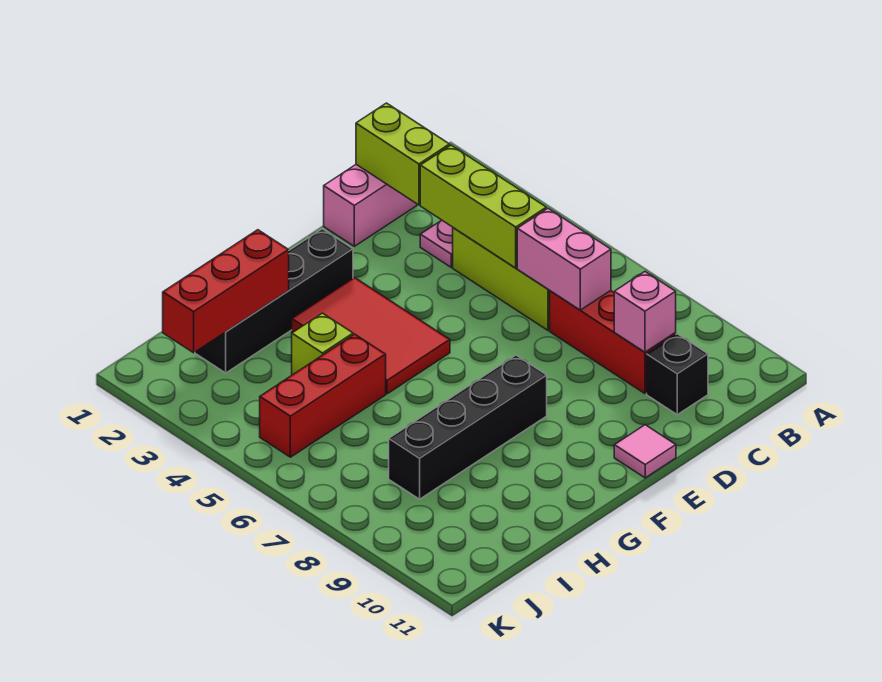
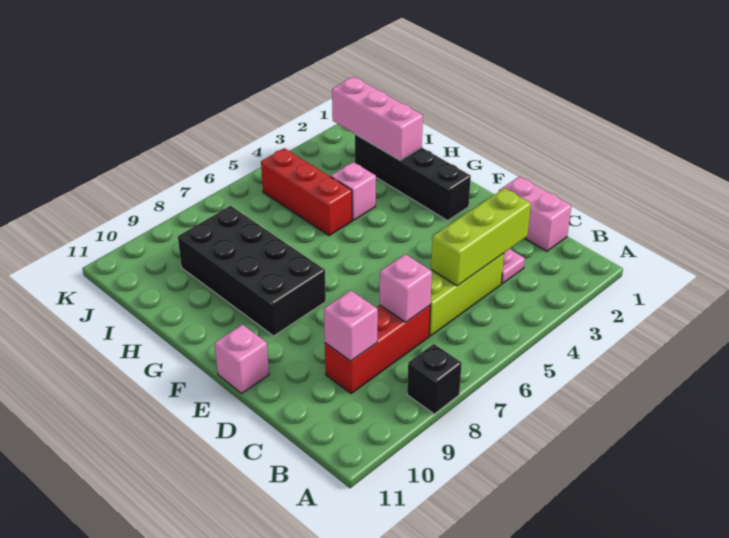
lime brick C1:C2 level 2 -> none
pink brick C6:C7 level 2 -> pink brick C7 level 2
black brick C10 level 1 -> black brick A8 level 1
pink tile E11 level 1 -> pink brick E11 level 1
red tile F3:G5 level 1 -> none
black brick F8:I8 level 1 -> black brick F8:I9 level 1
red brick H2:J2 level 2 -> pink brick H2:J2 level 2
lime brick H4 level 1 -> pink brick H4 level 1

